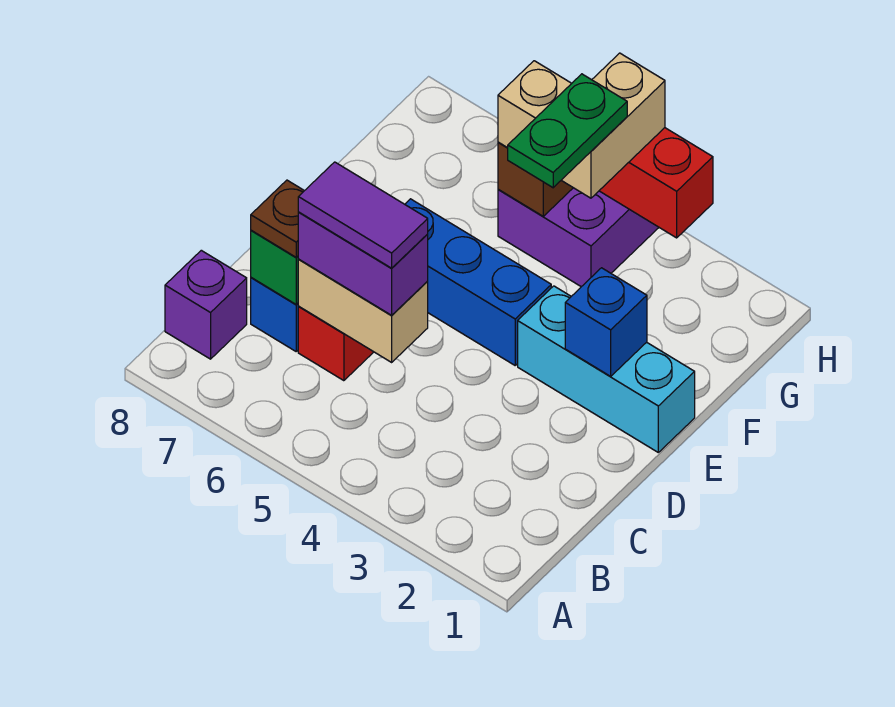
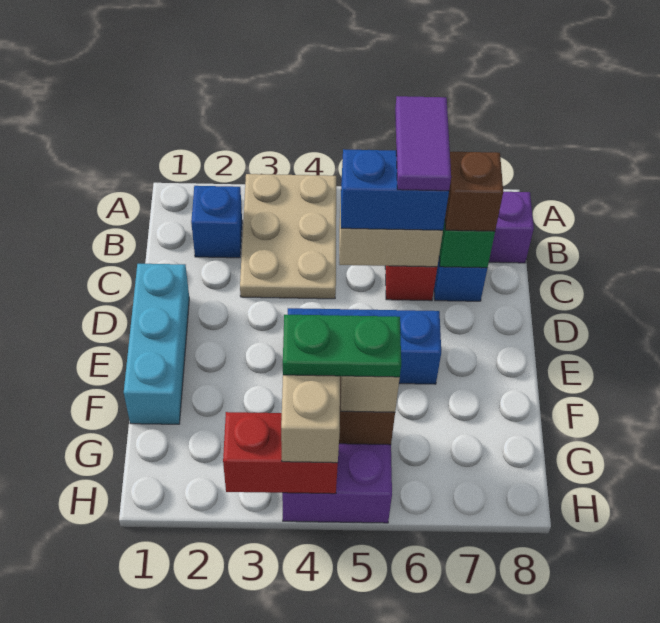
none -> tan plate A3:C4 level 1
purple brick C5:C6 level 3 -> blue brick C5:C6 level 3
purple tile C5:C6 level 4 -> purple tile B6:C6 level 4
brown plate C7 level 3 -> brown brick C7 level 3
cyan brick E1:E3 level 1 -> cyan brick D1:F1 level 1
blue brick E2 level 2 -> blue brick B2 level 1
green plate F4:G4 level 4 -> green plate G4:G5 level 4

